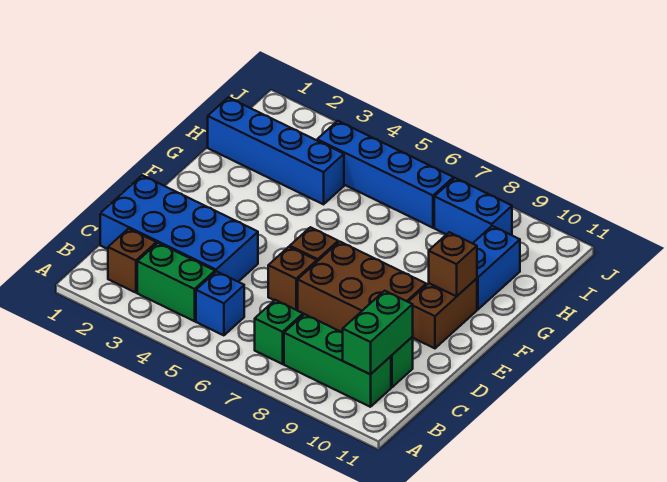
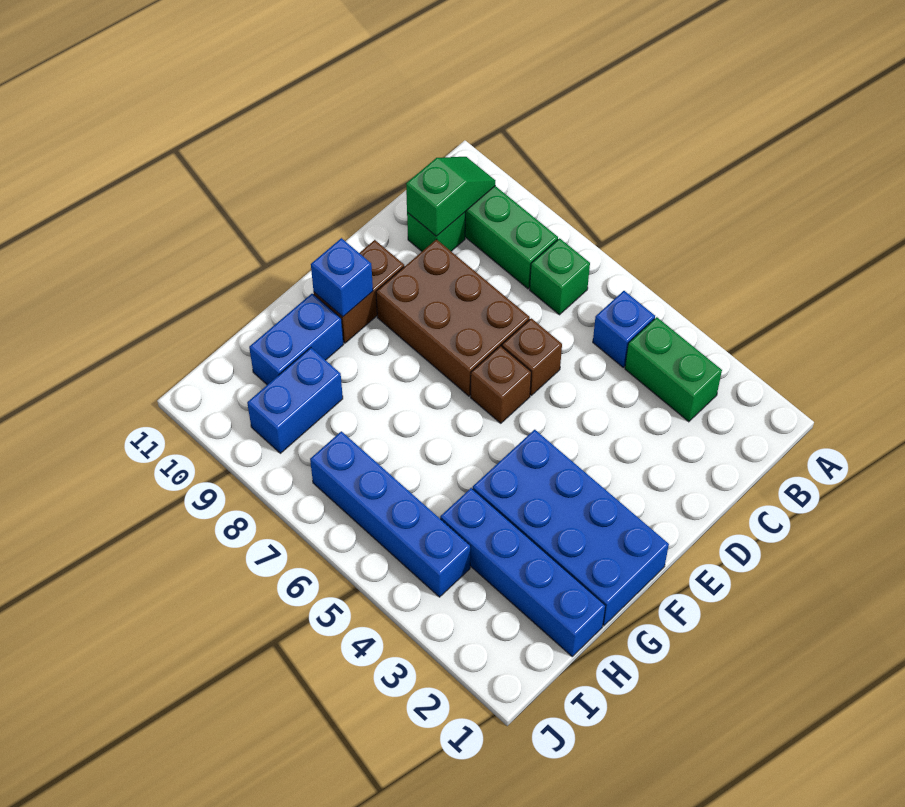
brown brick B2 level 1 -> none
green brick B10:C10 level 2 -> green slope B10:C10 level 2 top C
blue brick C1:D4 level 1 -> blue brick F1:G4 level 1
brown brick F10 level 2 -> blue brick F10 level 2
blue brick I8:I9 level 1 -> blue brick H9:I9 level 1

